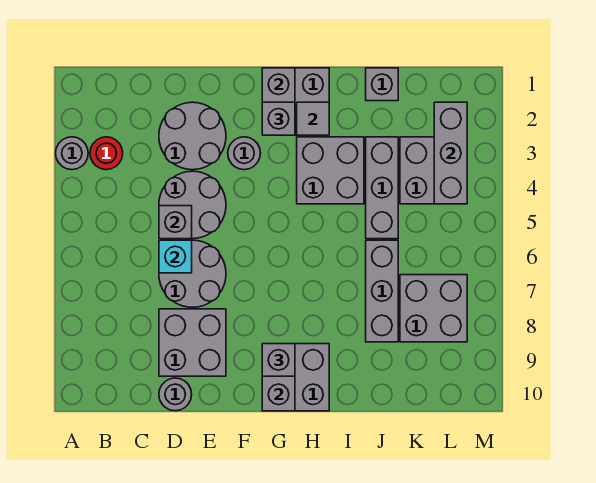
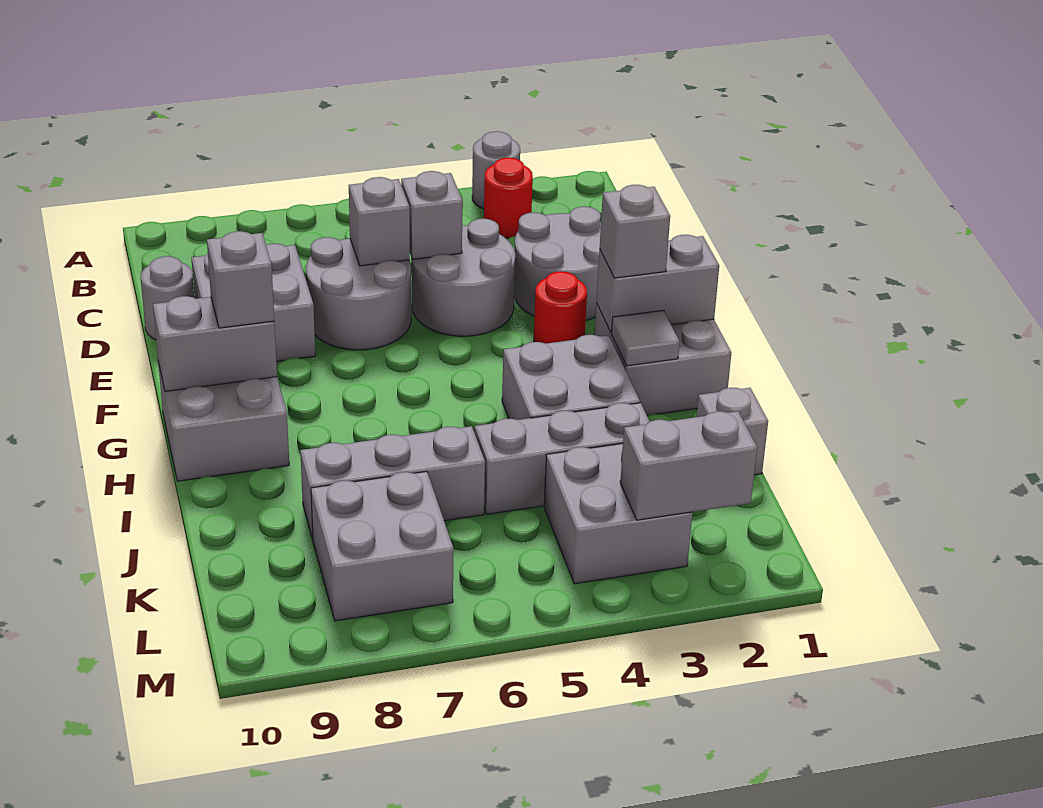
cyan brick D6 level 2 -> grey brick D6 level 2
grey round brick F3 level 1 -> red round brick F3 level 1
grey brick L2:L4 level 2 -> grey brick L2:L3 level 2

